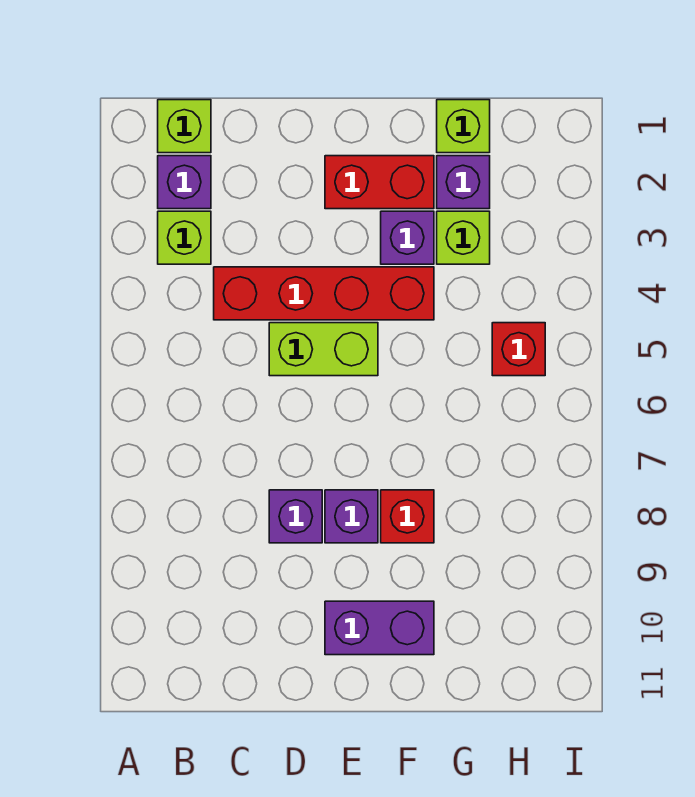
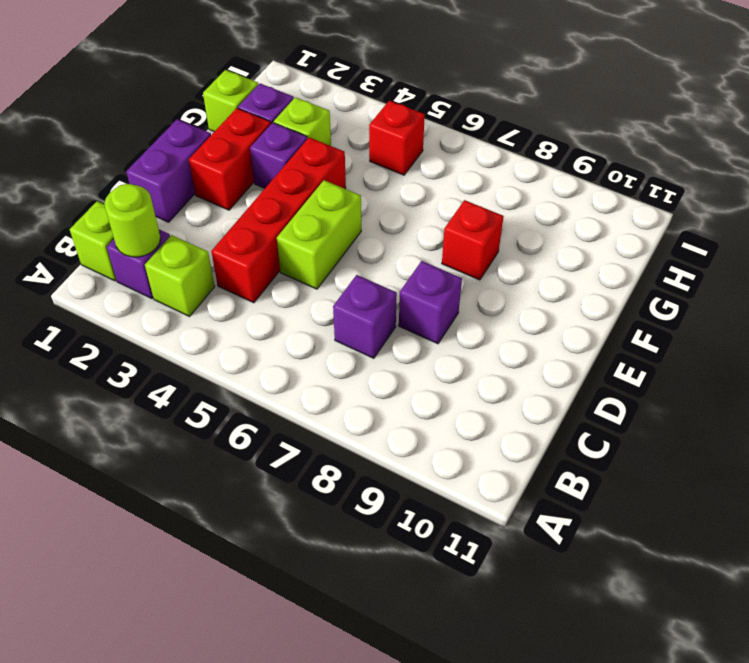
none -> lime round brick B2 level 2
purple brick E8 level 1 -> purple brick C7 level 1
purple brick E10:F10 level 1 -> purple brick D1:E1 level 1

